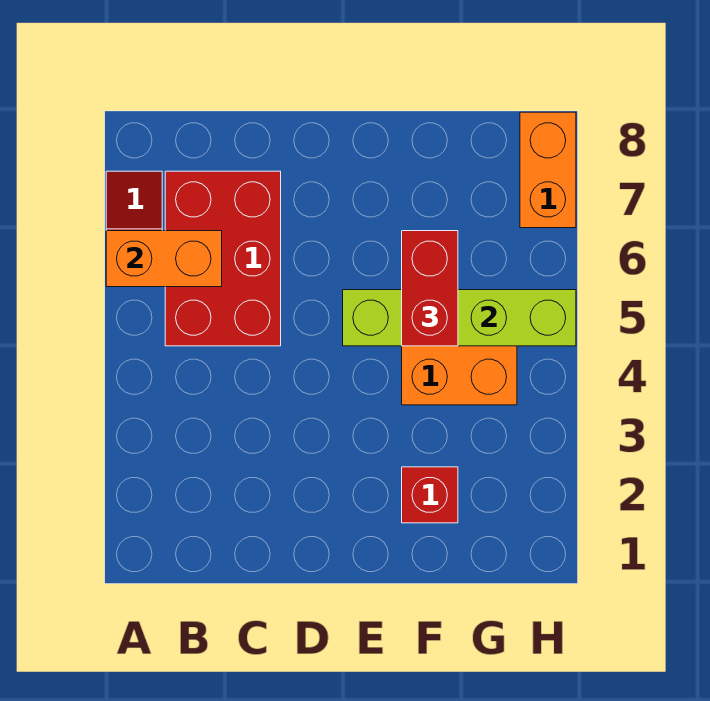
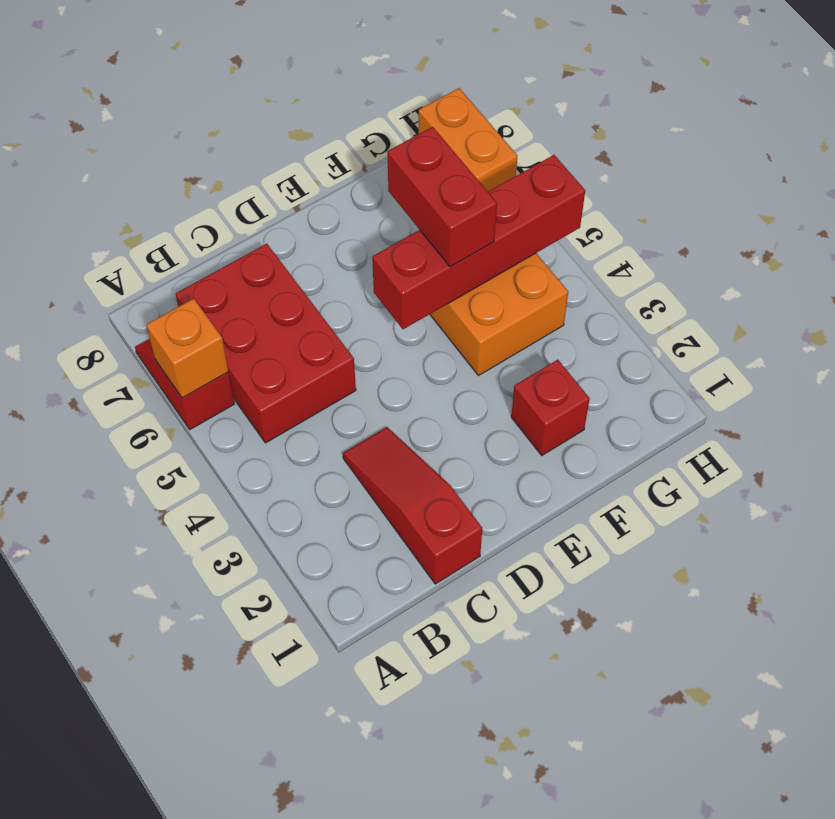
orange brick A6:B6 level 2 -> orange brick A6 level 2
none -> red slope C1:C3 level 1 top 1
lime brick E5:H5 level 2 -> red brick E5:H5 level 2

